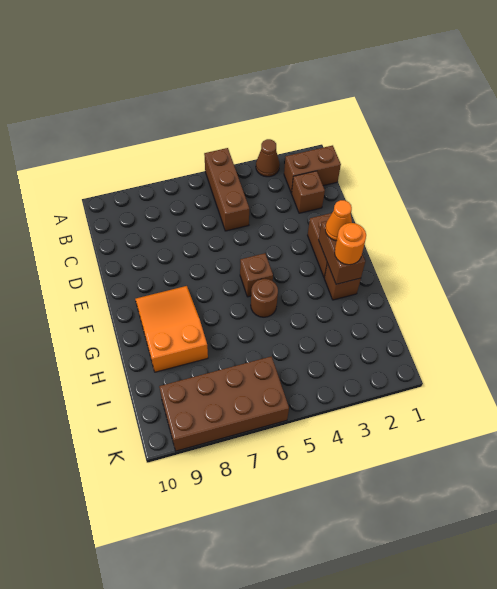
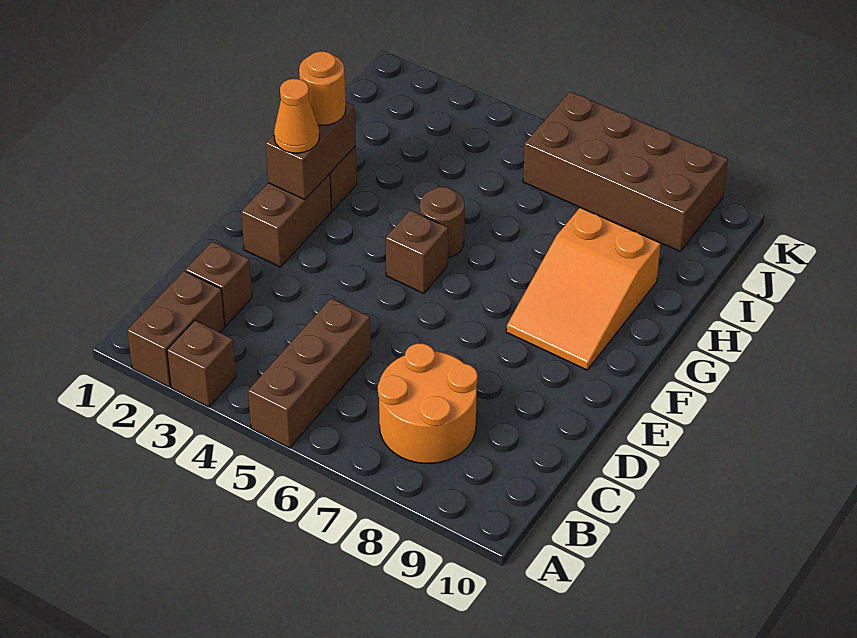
brown cone A3 level 1 -> brown brick A3 level 1
brown brick B1:B2 level 1 -> brown brick A2:B2 level 1
none -> orange round brick B7:C8 level 1

